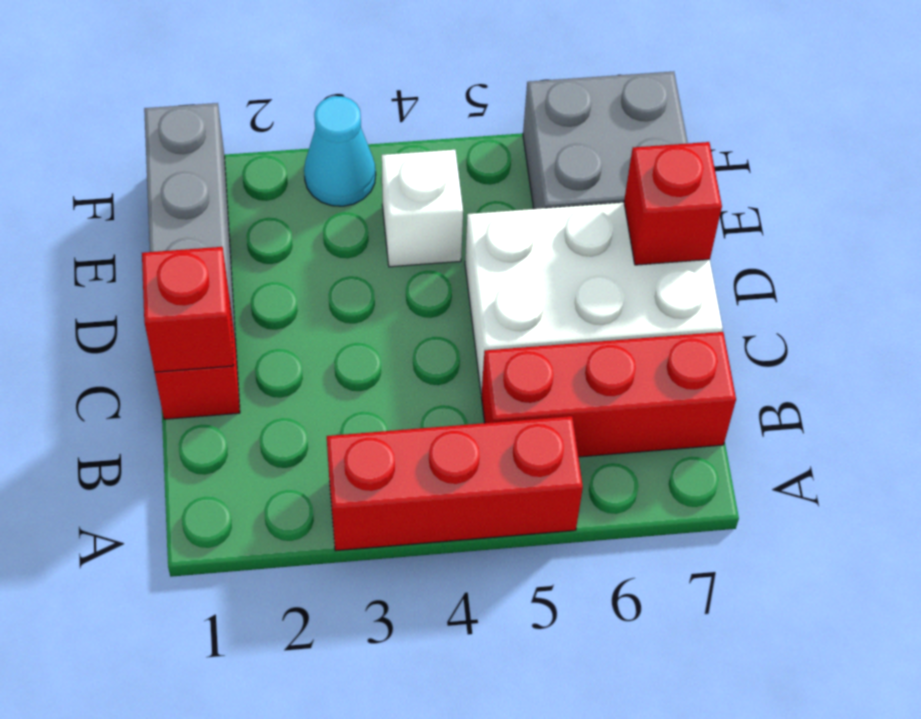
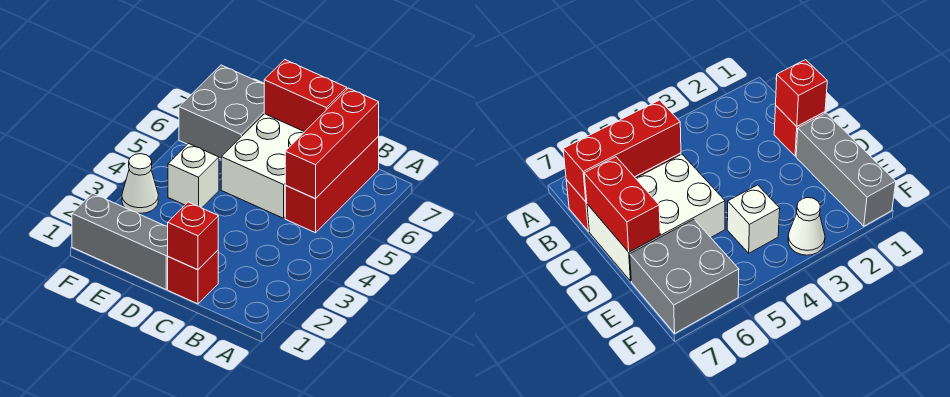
red brick A3:A5 level 1 -> red brick B5:B7 level 2
red brick D7 level 2 -> red brick C7:D7 level 2
cyan cone F3 level 1 -> white cone F3 level 1

